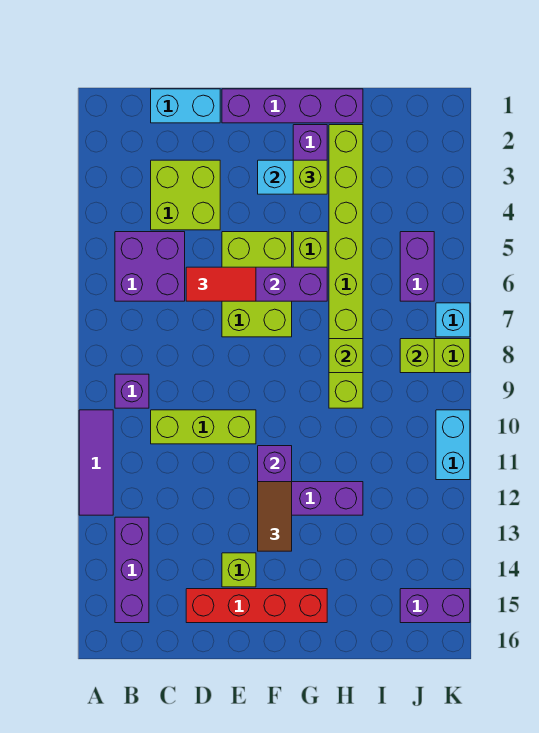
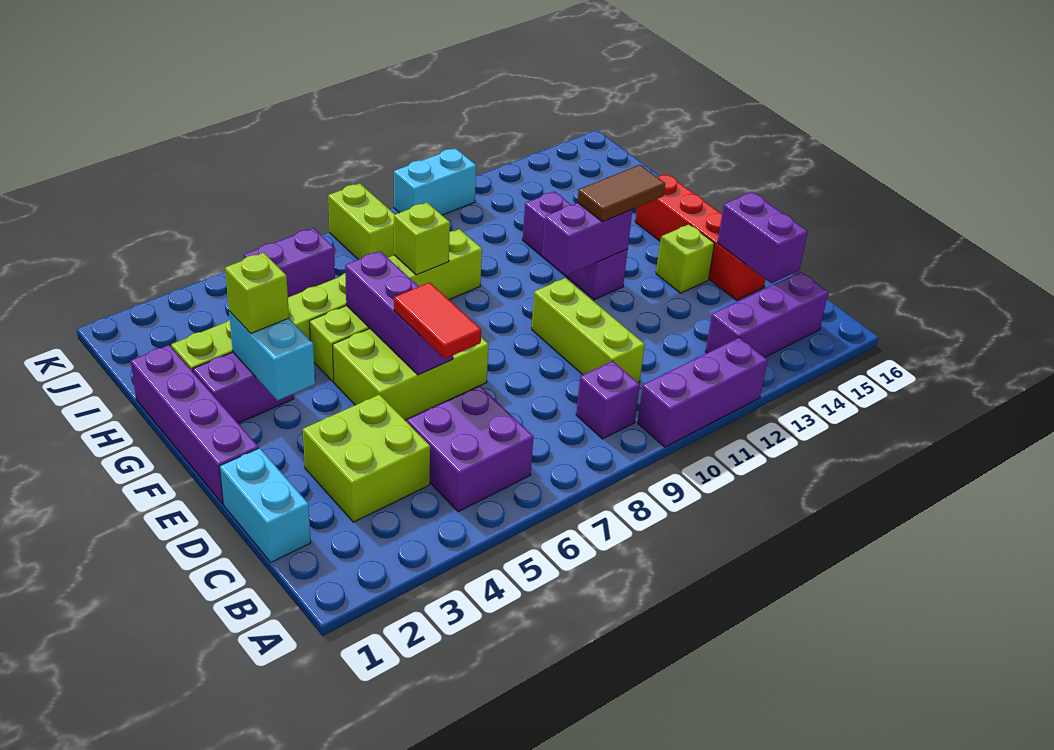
purple tile A10:A12 level 1 -> purple brick A10:A12 level 1
lime brick J8 level 2 -> none
purple brick J15:K15 level 1 -> purple brick C15:D15 level 2
cyan brick K7 level 1 -> none

